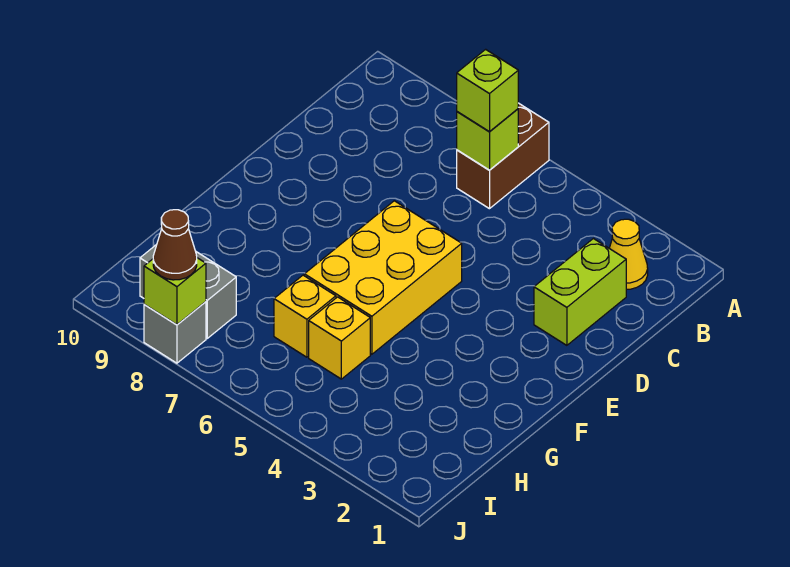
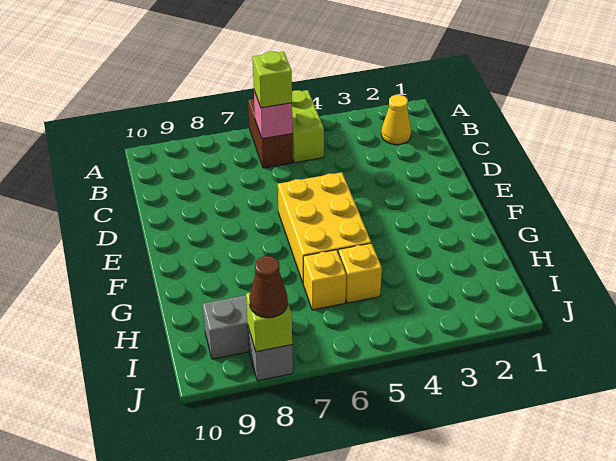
lime brick B6 level 2 -> pink brick B6 level 2
lime brick C2:D2 level 1 -> lime brick A5:B5 level 1

